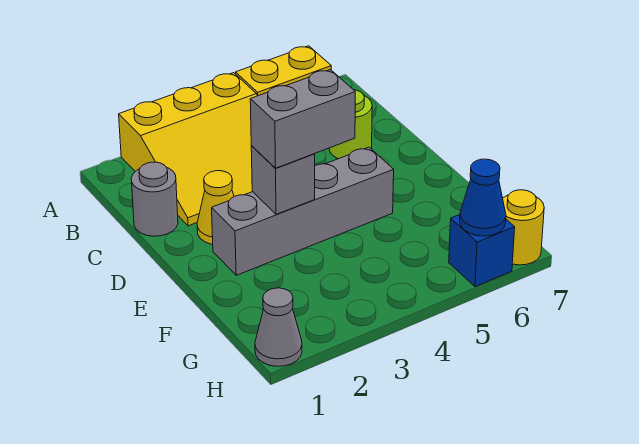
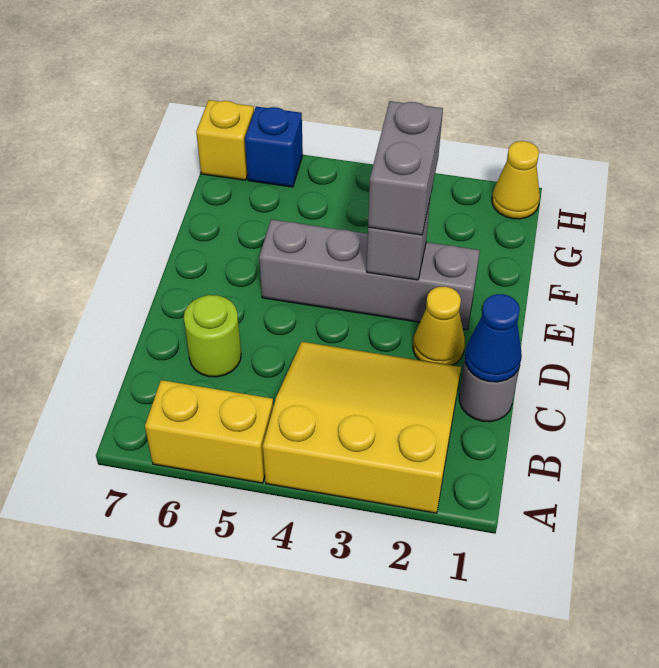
grey brick E3:E4 level 3 -> grey brick E3:F3 level 3
grey cone H1 level 1 -> yellow cone H1 level 1
blue cone H6 level 2 -> blue cone C1 level 2
yellow round brick H7 level 1 -> yellow brick H7 level 1

